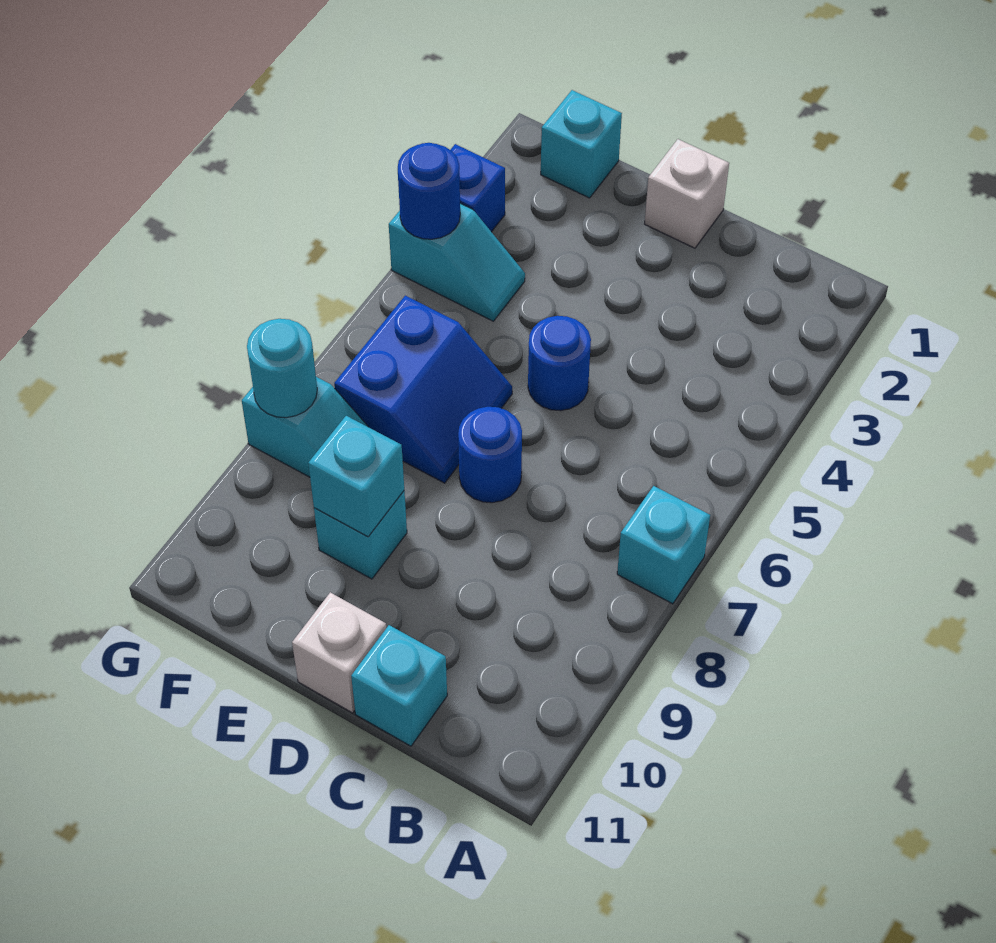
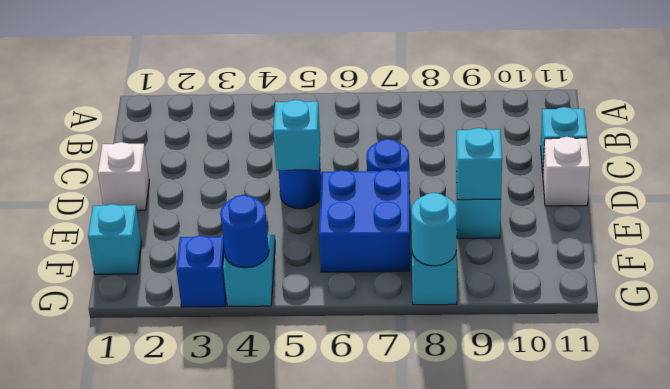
cyan brick A7 level 1 -> cyan brick D5 level 2
blue slope E6:F7 level 1 top F -> blue brick E6:F7 level 1

